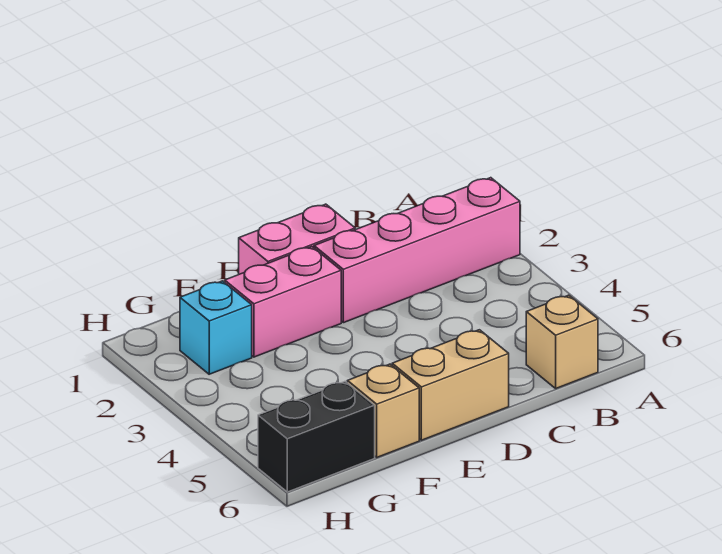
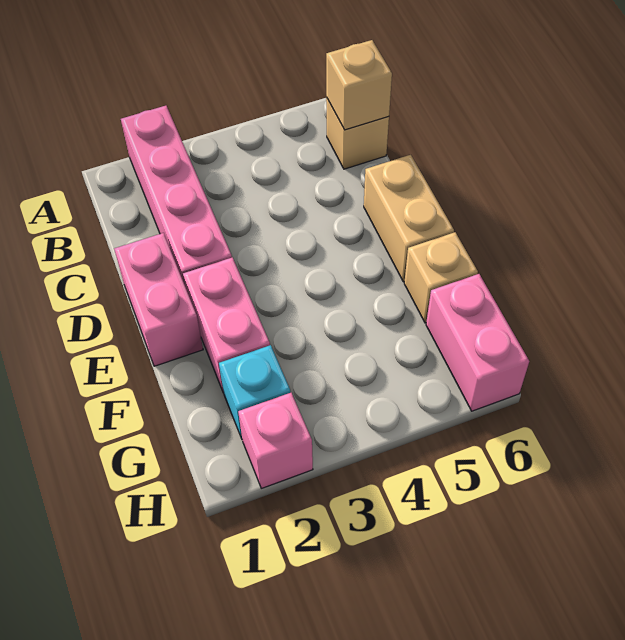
none -> tan brick B6 level 2
black brick G6:H6 level 1 -> pink brick G6:H6 level 1
none -> pink brick H2 level 1

